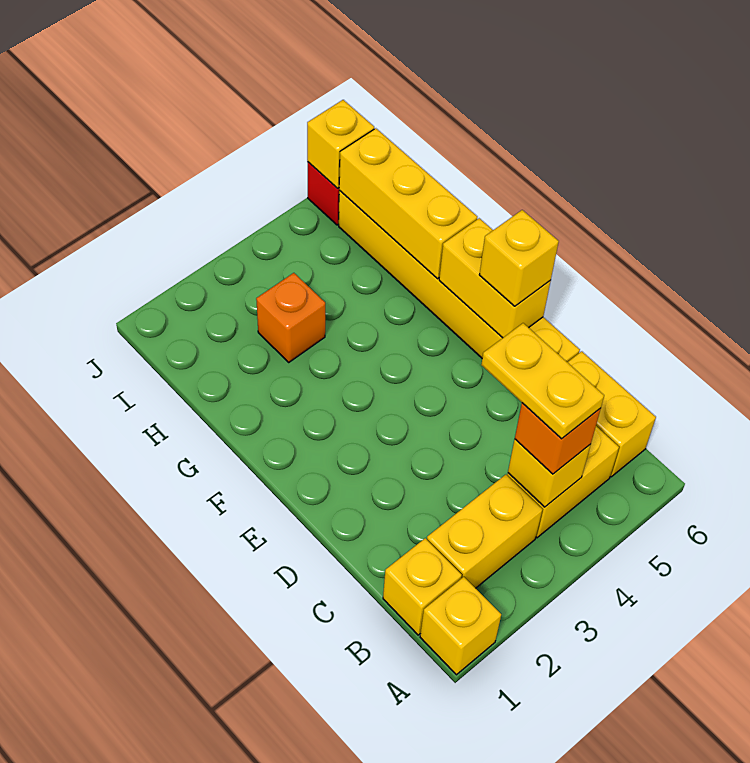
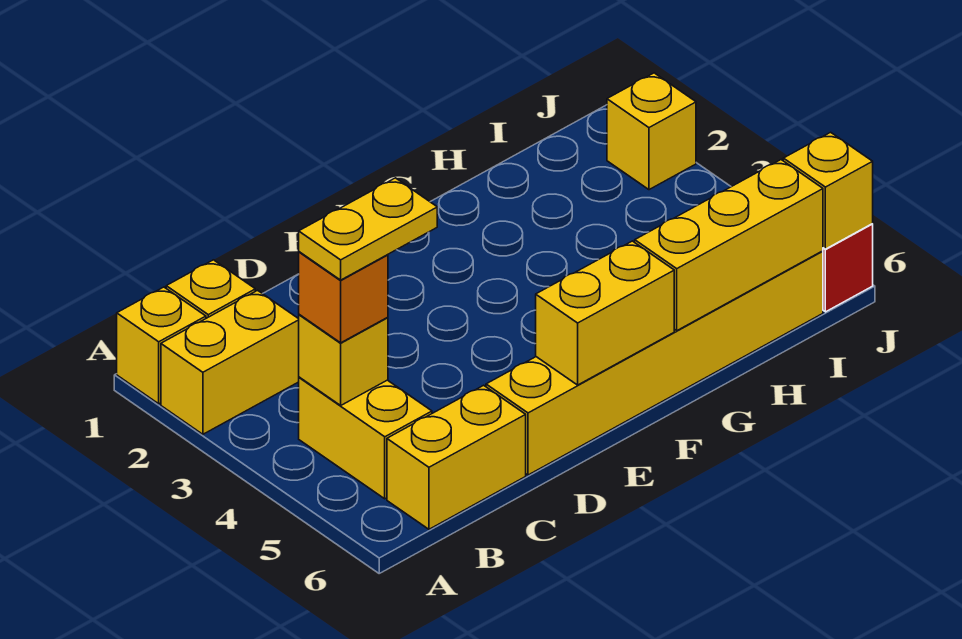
yellow brick B2:B3 level 1 -> yellow brick A2:B2 level 1
yellow brick E6 level 3 -> yellow brick J2 level 1
orange brick H3 level 1 -> none

